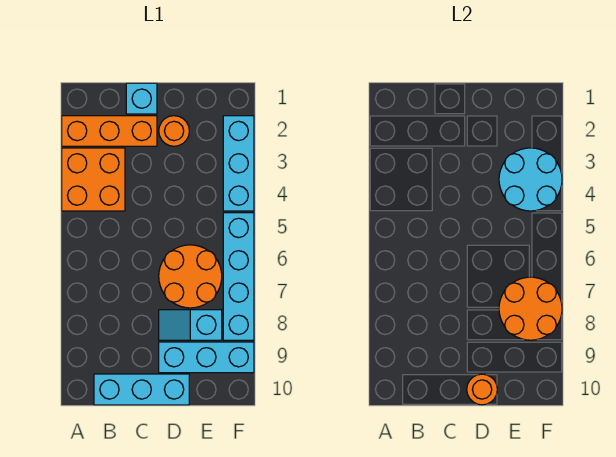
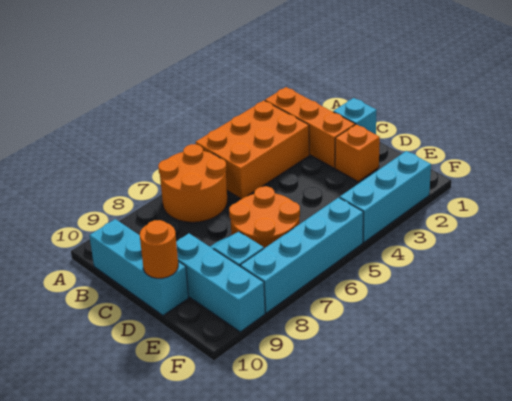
orange brick A3:B4 level 1 -> orange brick A3:B5 level 1
orange round brick D2 level 1 -> orange brick D2 level 1
cyan round brick E3:F4 level 2 -> none
orange round brick E7:F8 level 2 -> orange round brick A6:B7 level 1

